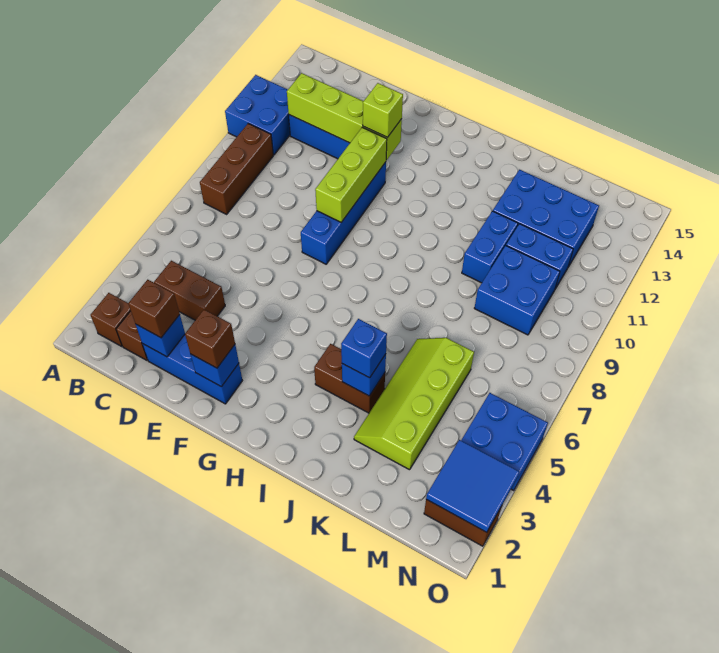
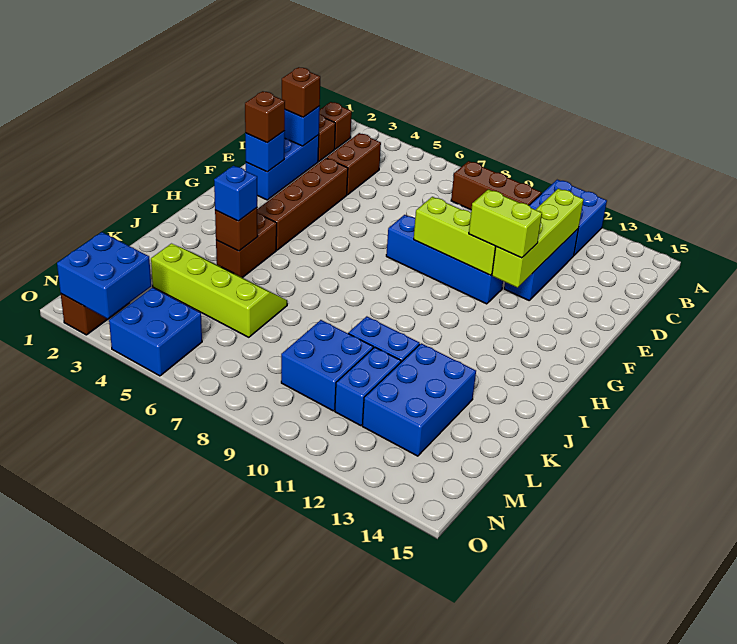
none -> brown brick E4:H4 level 1
lime brick F12 level 3 -> lime brick F11:F12 level 3
blue brick J4 level 2 -> brown brick J4 level 2
blue tile N2:O3 level 2 -> blue brick N2:O3 level 2

